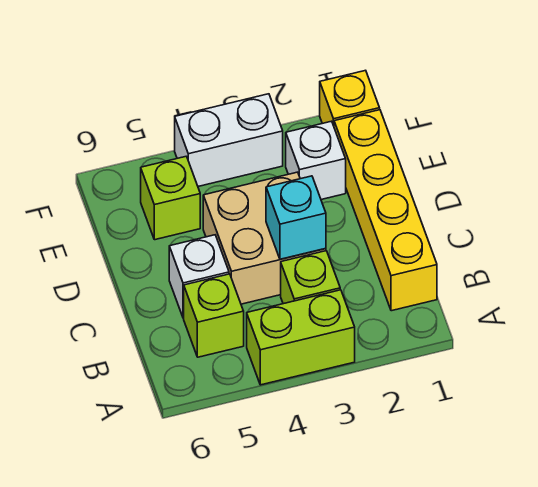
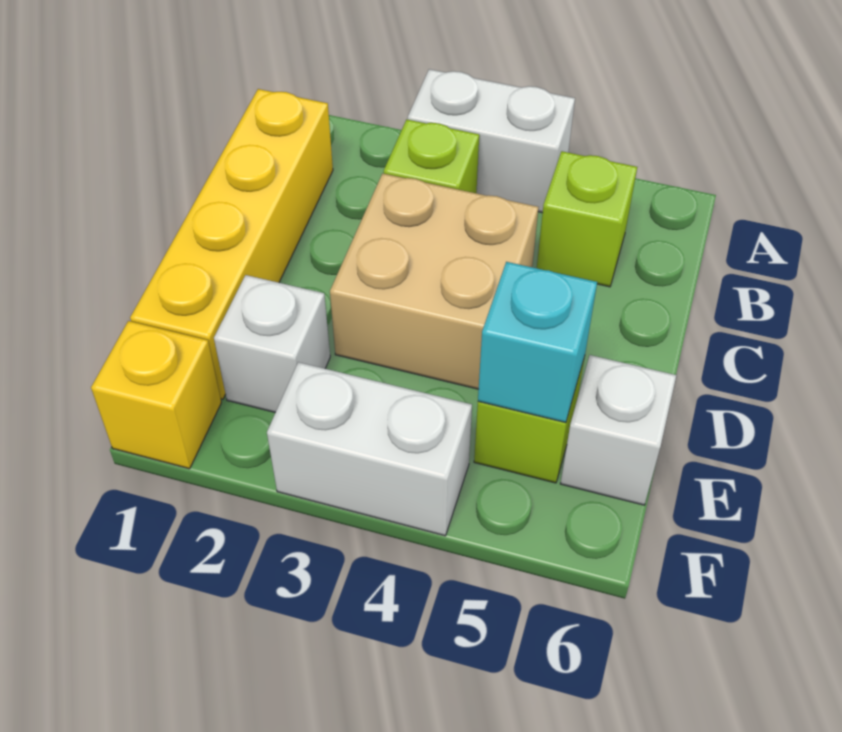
lime brick A3:A4 level 1 -> white brick A3:A4 level 1
cyan brick C3 level 2 -> cyan brick E5 level 2
white brick C5 level 1 -> white brick E6 level 1

